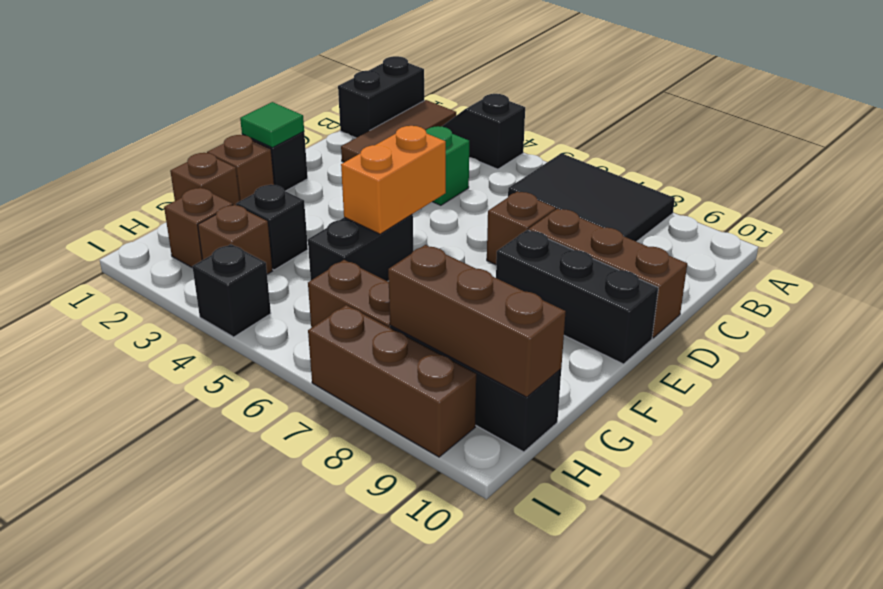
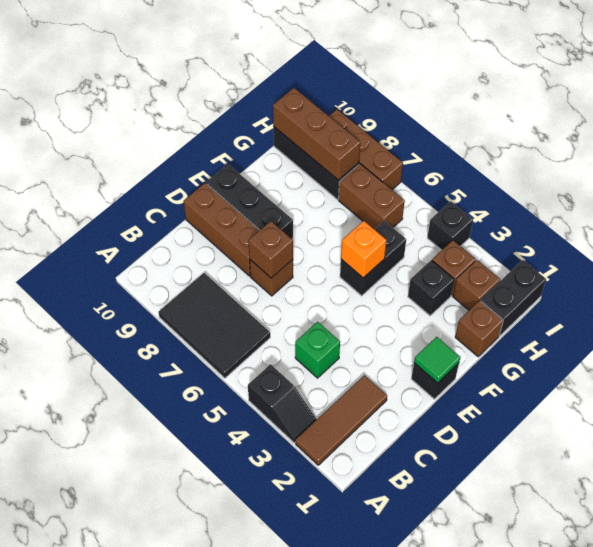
black brick A1:B1 level 1 -> black brick H1:I1 level 1
orange brick E5:F5 level 2 -> orange brick F5 level 2
brown brick F1 level 1 -> brown brick D7 level 2

